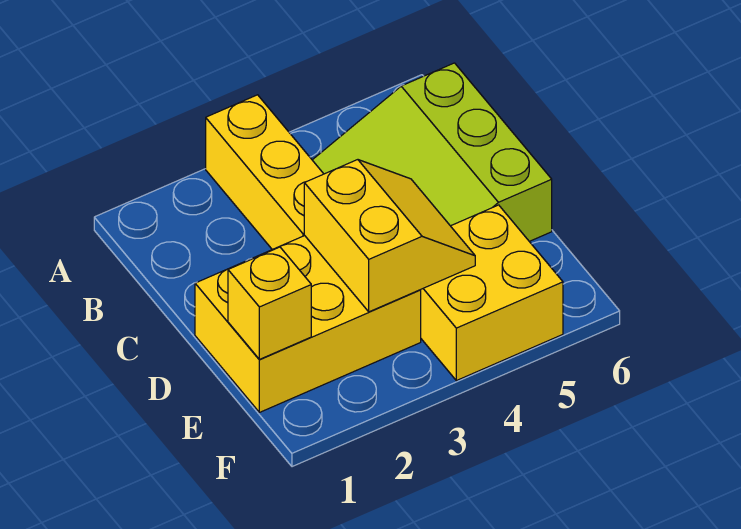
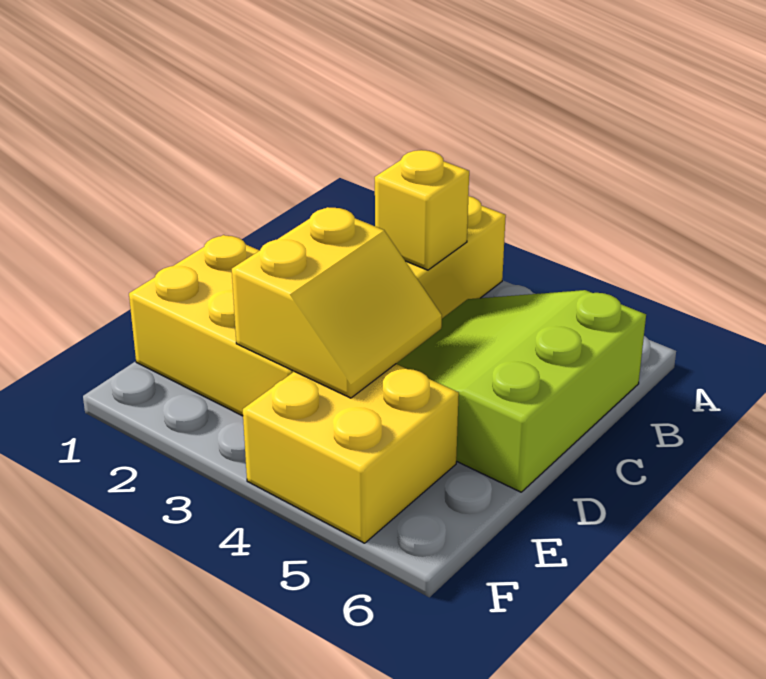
yellow brick E1 level 2 -> yellow brick B3 level 2

